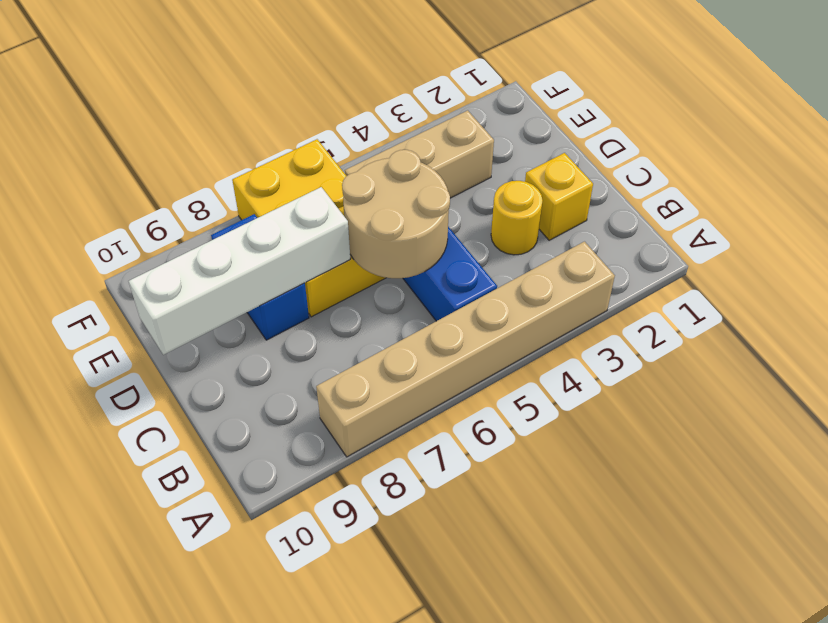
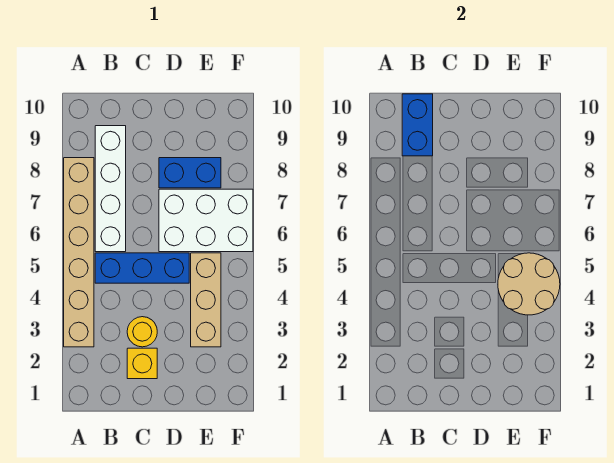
none -> blue brick B9:B10 level 2
tan round brick C5:D6 level 2 -> tan round brick E4:F5 level 2
yellow brick D6:F7 level 1 -> white brick D6:F7 level 1
white brick D7:D10 level 2 -> white brick B6:B9 level 1

